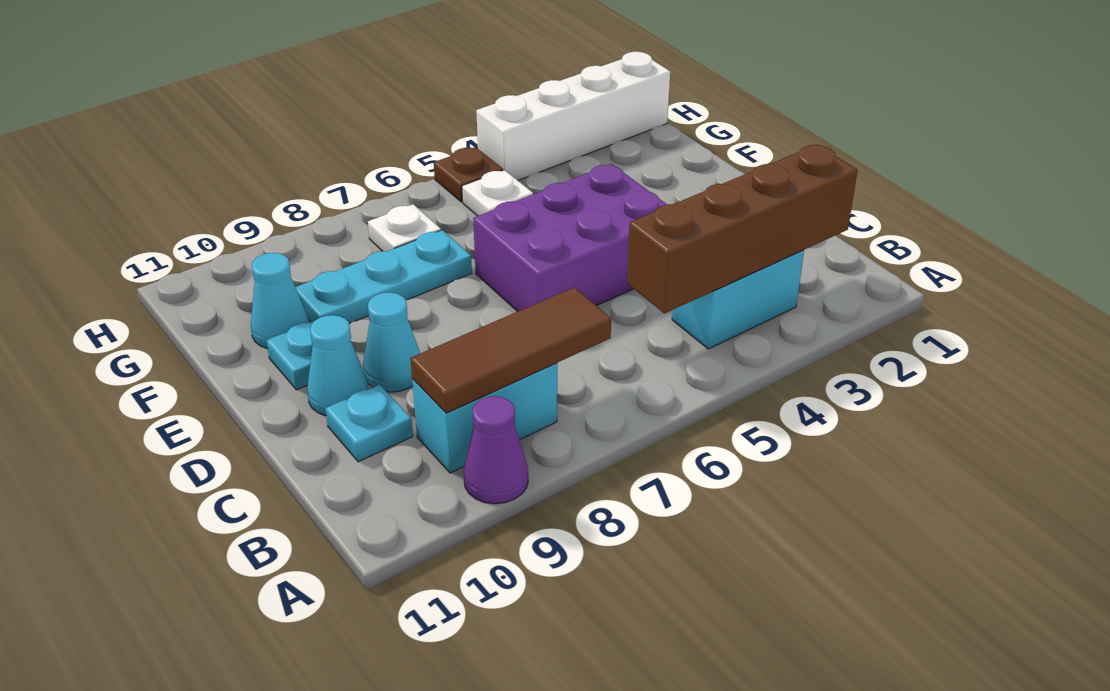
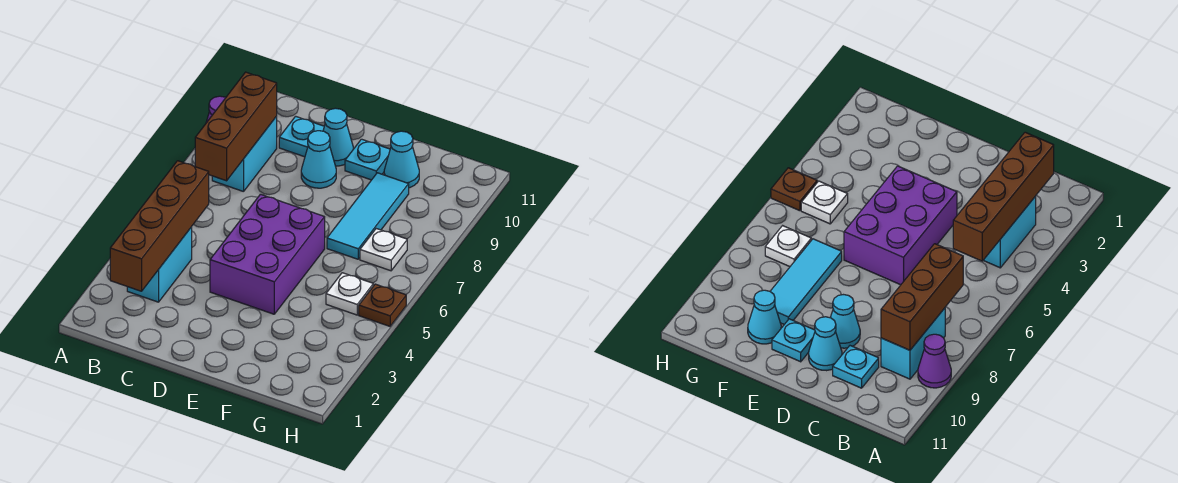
brown tile B7:B9 level 2 -> brown brick B7:B9 level 2
cyan plate F7:F9 level 1 -> cyan tile F7:F9 level 1
white brick H1:H4 level 1 -> none

